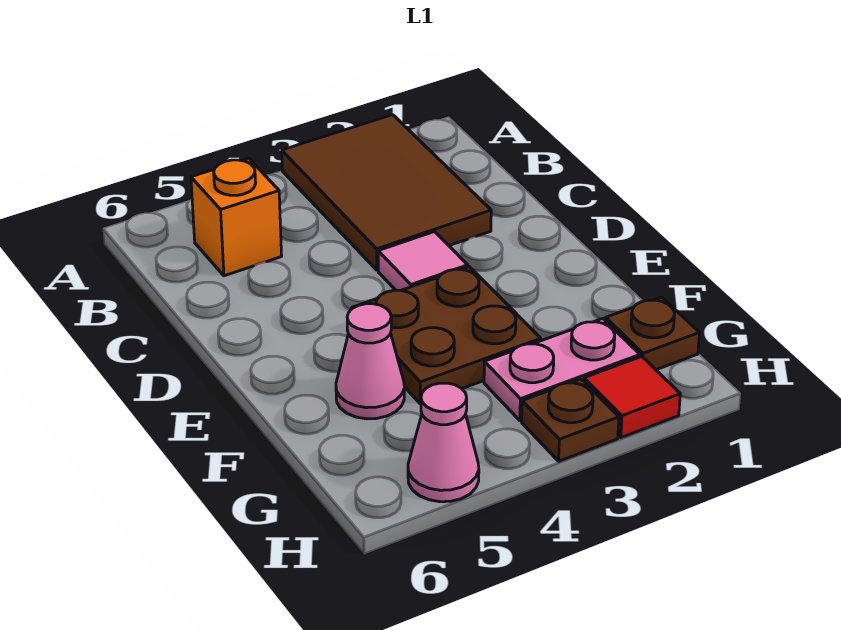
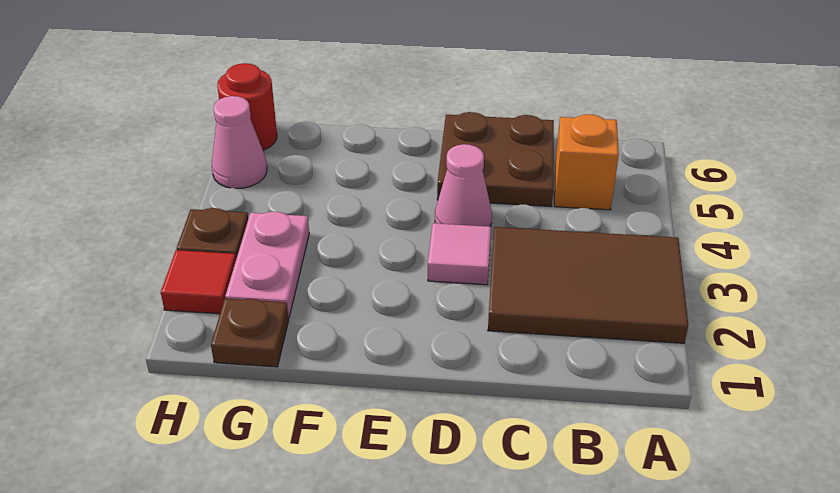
brown plate E3:F4 level 1 -> brown plate C5:D6 level 1
pink cone F5 level 1 -> pink cone D4 level 1
none -> red round brick H6 level 1

